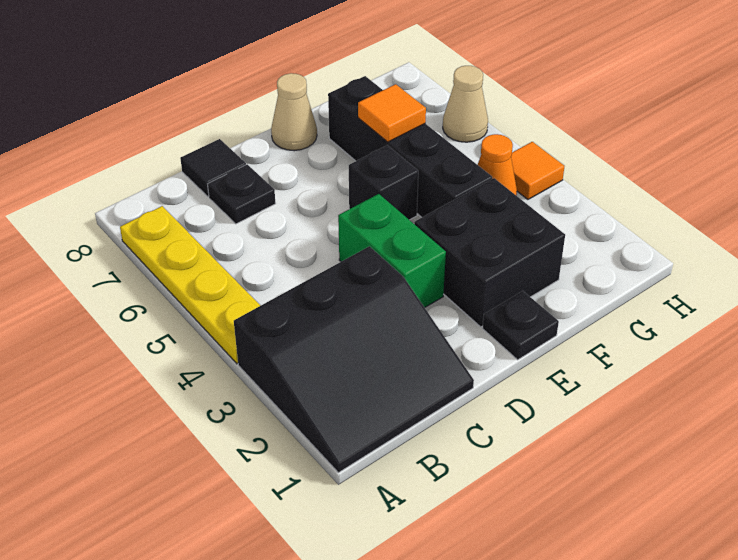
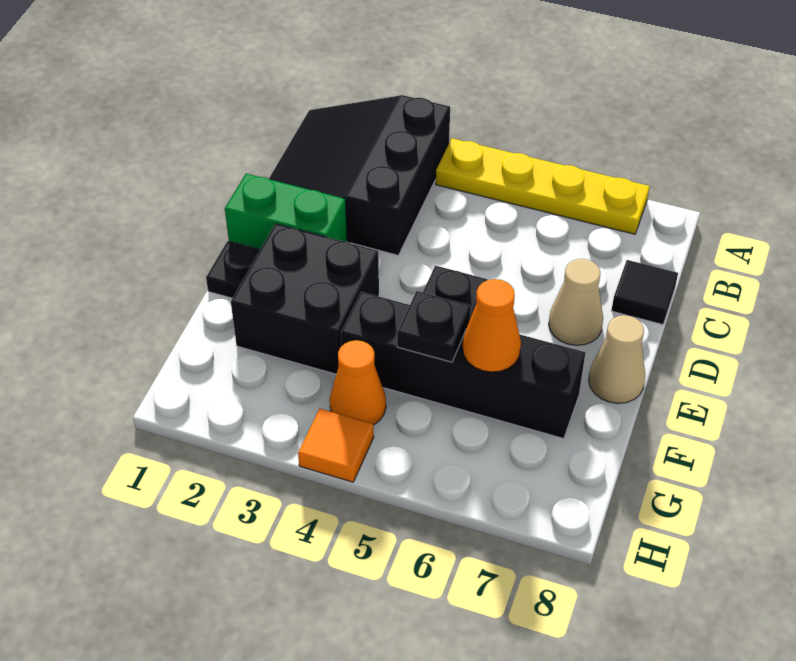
black plate C7 level 1 -> black plate F5 level 2
green brick D3:D4 level 1 -> green brick D1:D2 level 1
orange tile F6 level 2 -> orange cone F6 level 2
tan cone H6 level 1 -> tan cone D7 level 1

